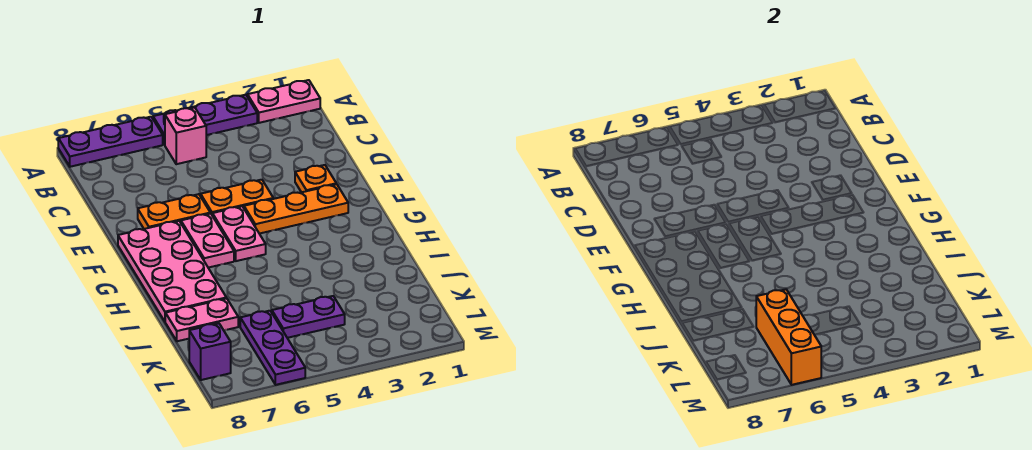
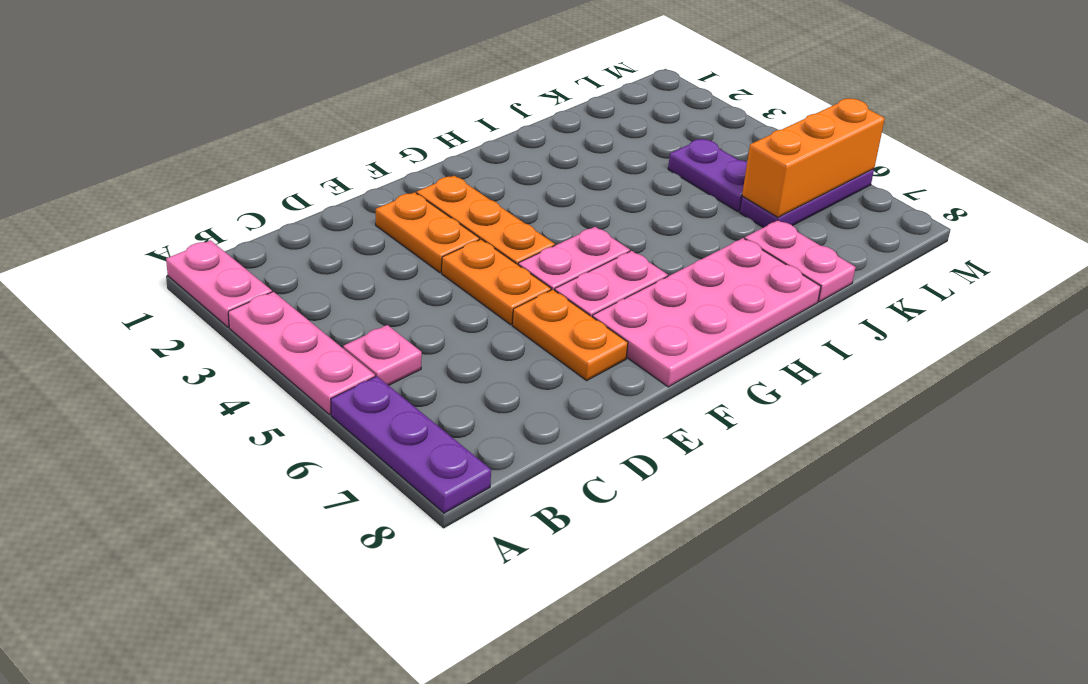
purple plate A3:A5 level 1 -> pink plate A3:A5 level 1
pink brick B5 level 1 -> pink plate B5 level 1
orange plate E2 level 1 -> orange plate E2:E3 level 1
purple brick L8 level 1 -> none

